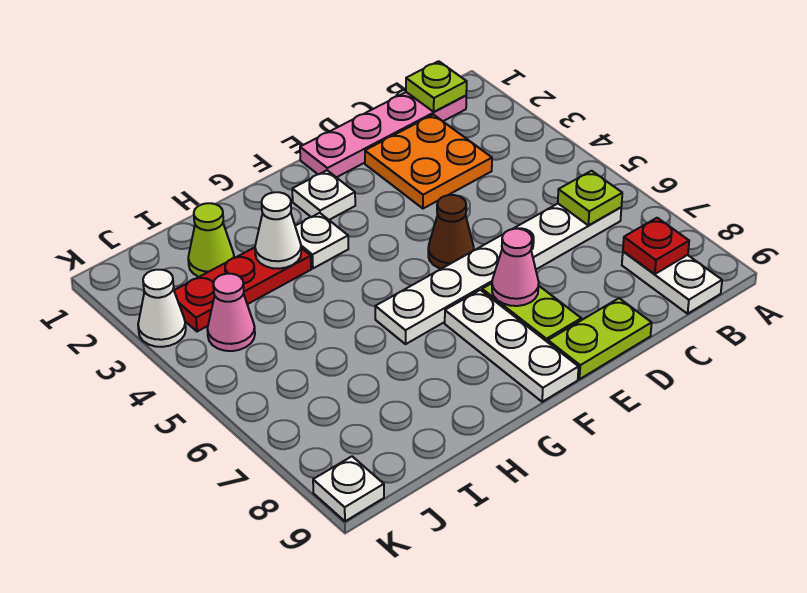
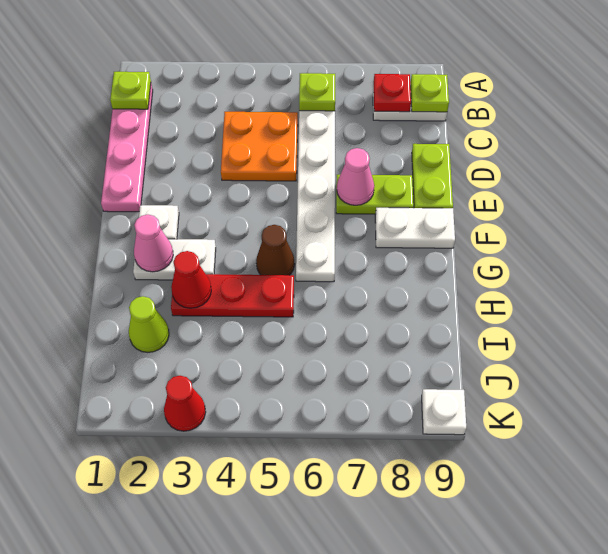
none -> lime plate B9 level 2
orange plate C2:D3 level 1 -> orange plate C4:D5 level 1
brown cone E5 level 1 -> brown cone G5 level 1
white plate F7:F9 level 1 -> white plate F8:F9 level 1
white plate G3 level 1 -> white plate G2:G3 level 1
red plate H3:J3 level 1 -> red plate H3:H5 level 1
white cone H3 level 2 -> red cone H3 level 2
pink cone J4 level 1 -> pink cone G2 level 2
white cone K3 level 1 -> red cone K3 level 1

